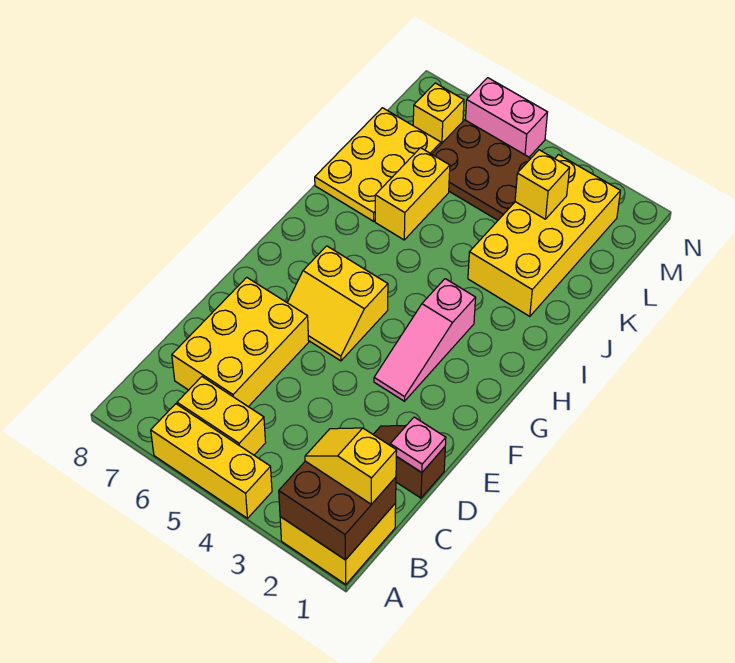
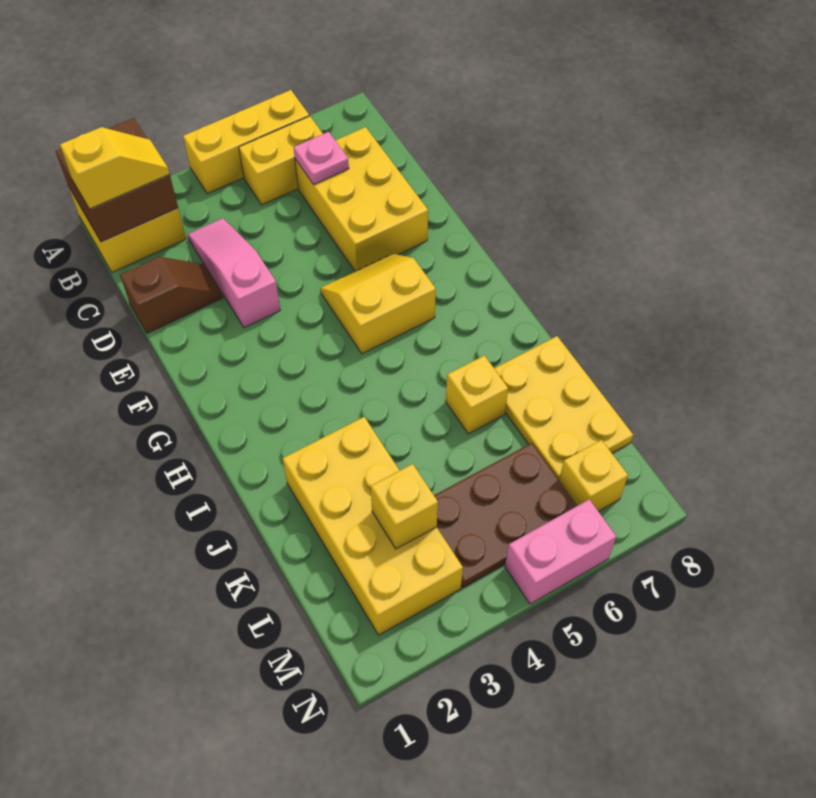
pink plate D1 level 2 -> pink plate C6 level 2
pink slope F3:H3 level 1 top H -> pink slope C3:E3 level 1 top E
yellow brick J6:K6 level 1 -> yellow brick J6 level 1

